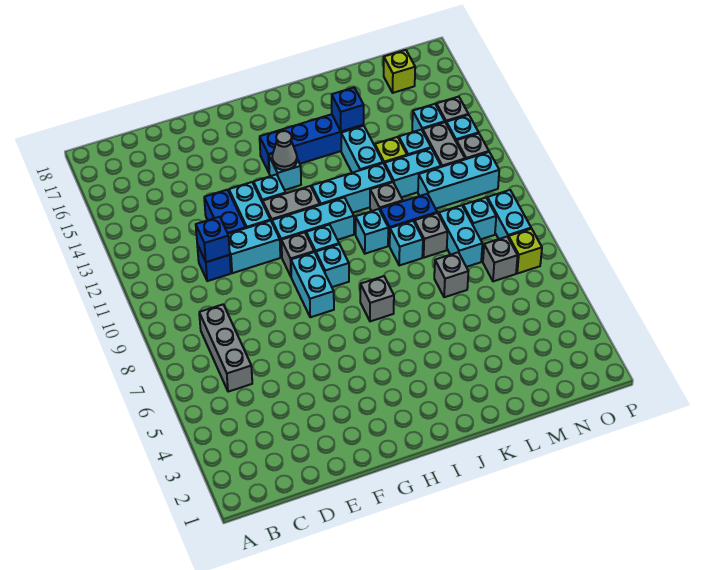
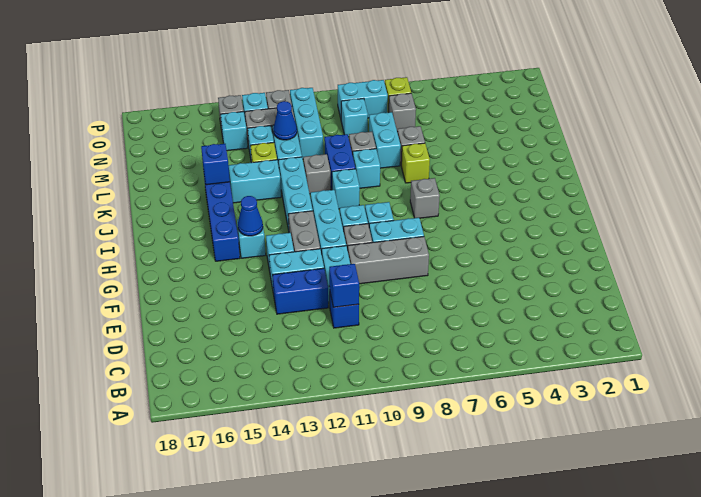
grey brick C6:C8 level 1 -> grey brick F8:F10 level 1
grey cone H14 level 2 -> blue cone H14 level 2
cyan brick M8:M9 level 1 -> cyan brick L8:M8 level 1
none -> blue cone M12 level 2
lime brick N17 level 1 -> lime brick K7 level 1

